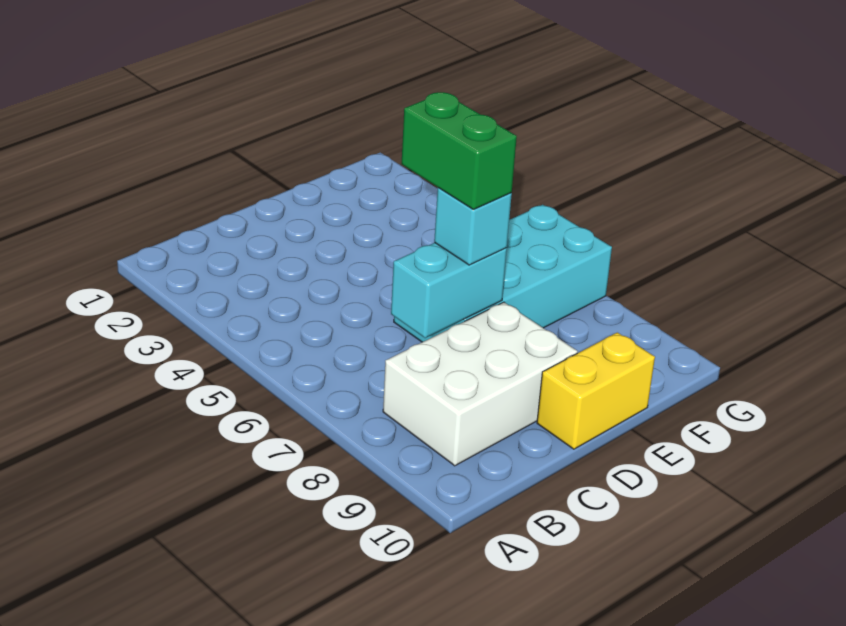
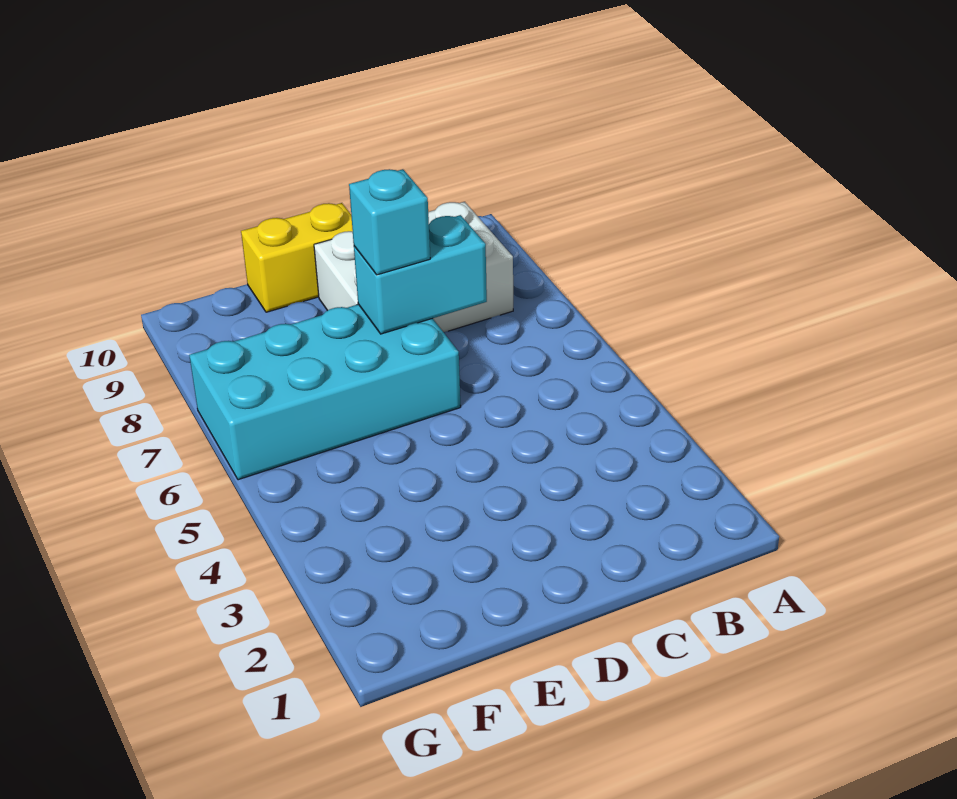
green brick D6:D7 level 4 -> none

